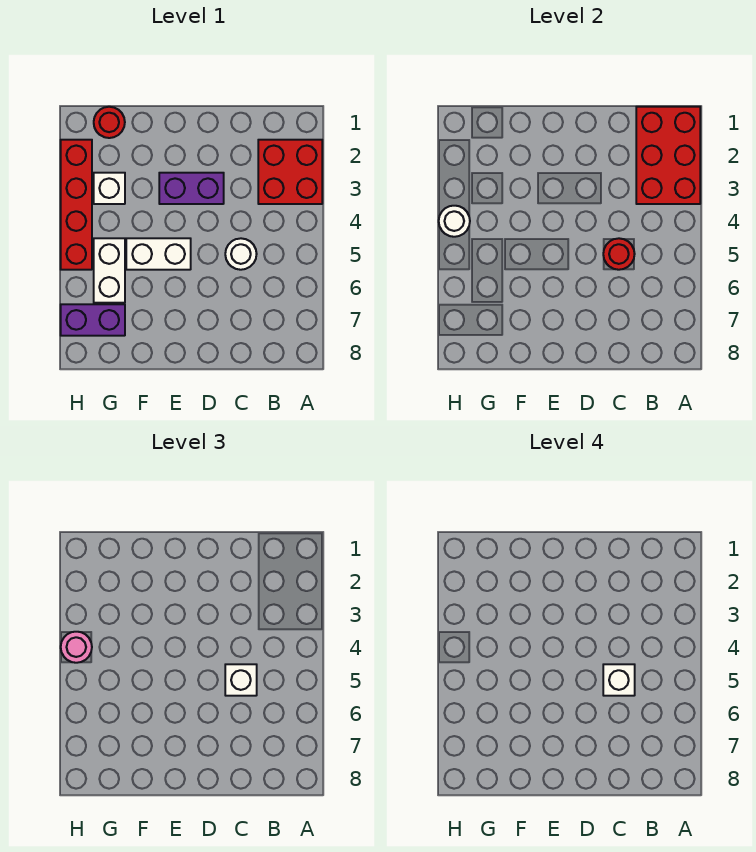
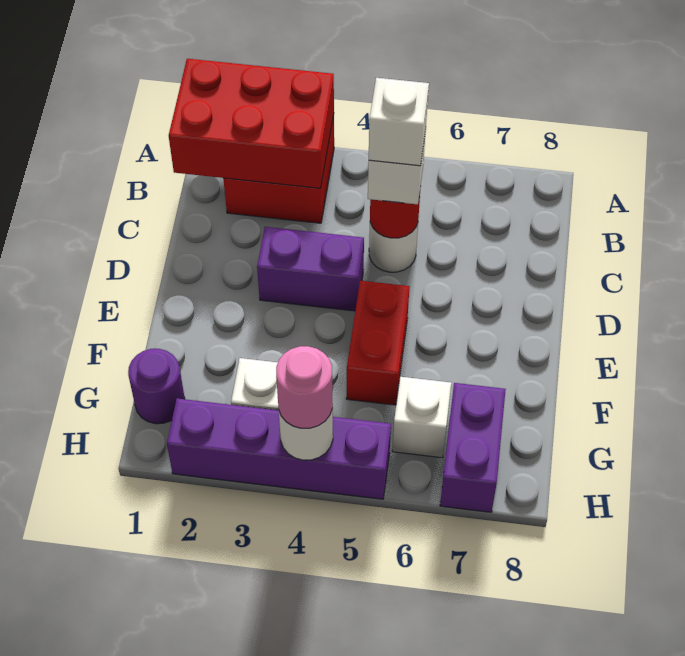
purple brick D3:E3 level 1 -> purple brick D3:D4 level 1
white brick E5:F5 level 1 -> red brick E5:F5 level 1
red round brick G1 level 1 -> purple round brick G1 level 1
white brick G5:G6 level 1 -> white brick G6 level 1
red brick H2:H5 level 1 -> purple brick H2:H5 level 1

